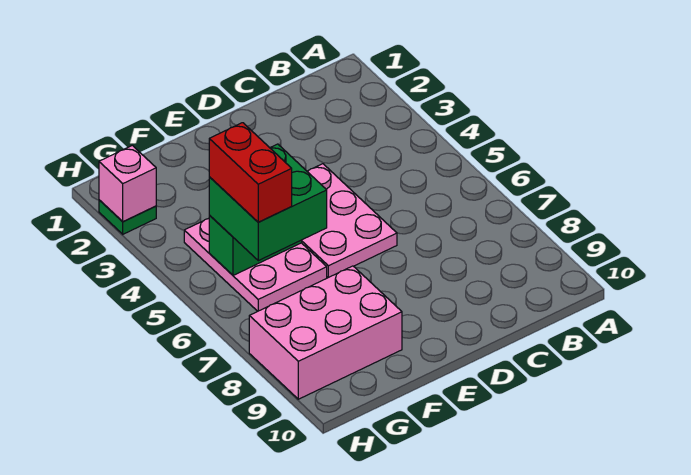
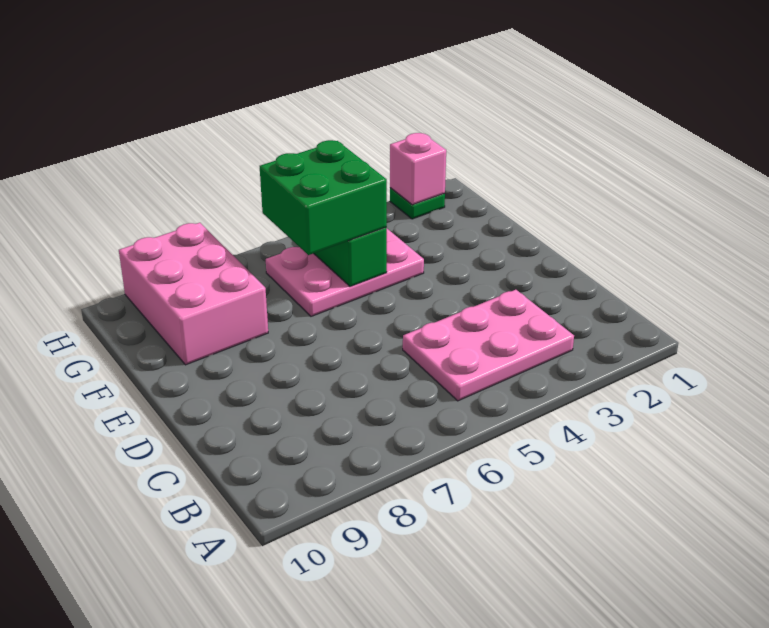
pink plate D4:E6 level 1 -> pink plate B3:C5 level 1
red brick G5:G6 level 4 -> none

